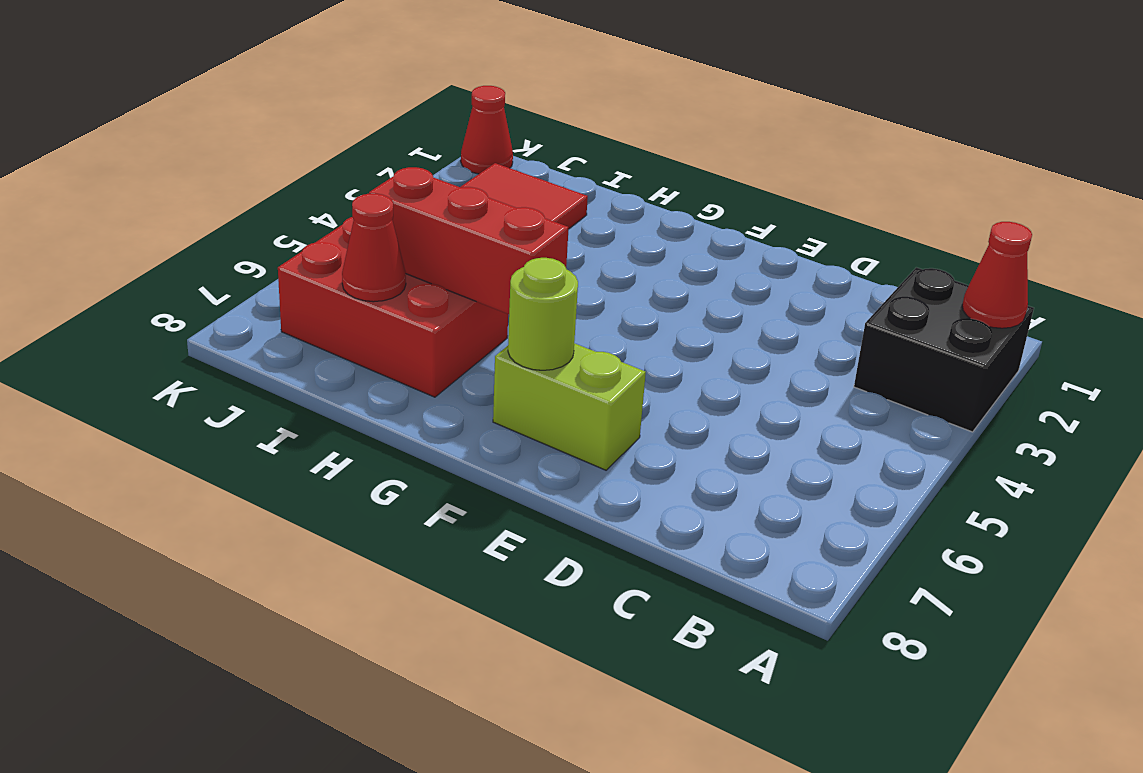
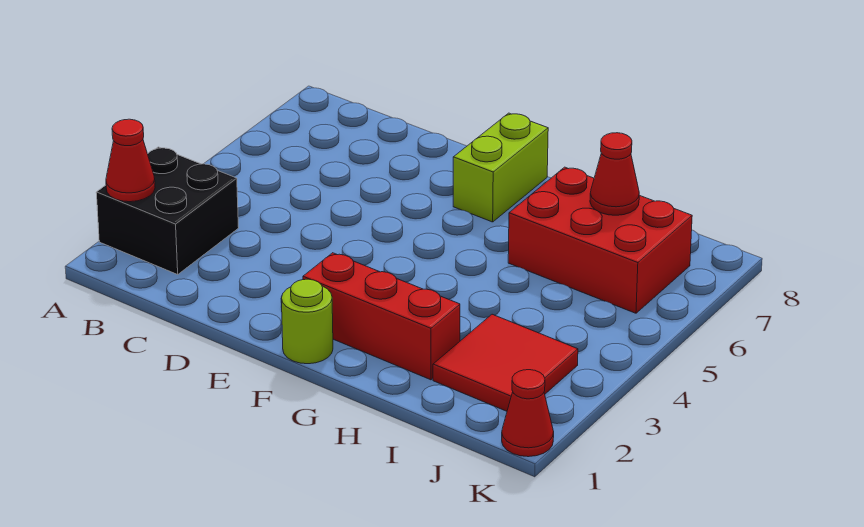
lime brick E7:F7 level 1 -> lime brick F7:F8 level 1
lime round brick F7 level 2 -> lime round brick F1 level 1
red brick G6:I6 level 2 -> red brick F2:H2 level 1

